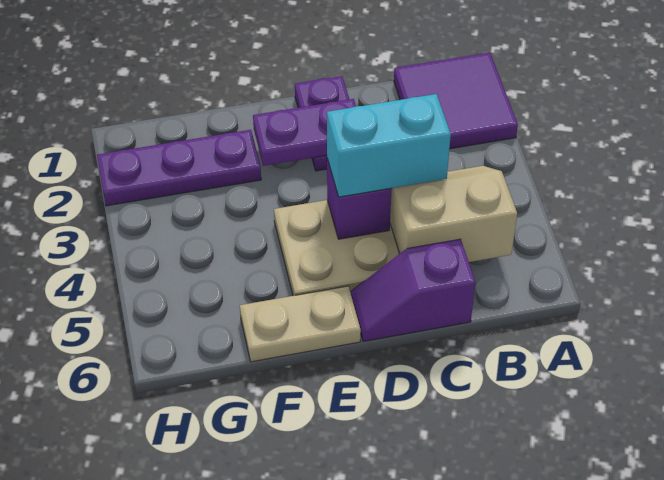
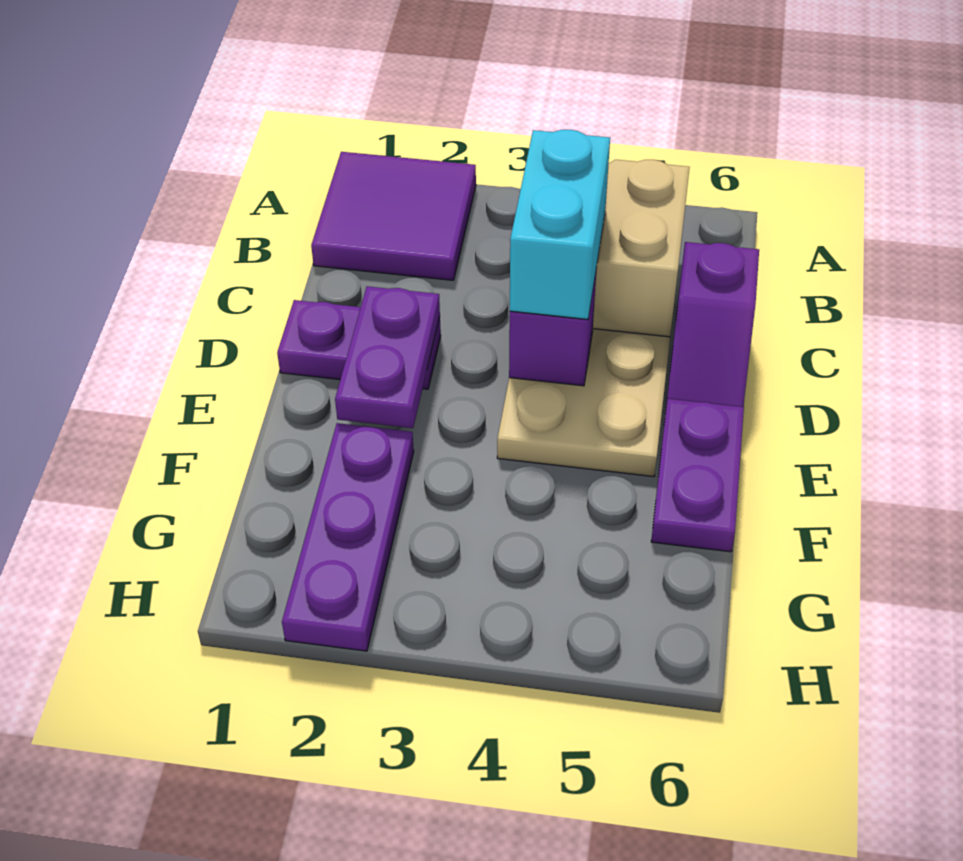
tan plate E6:F6 level 1 -> purple plate E6:F6 level 1

